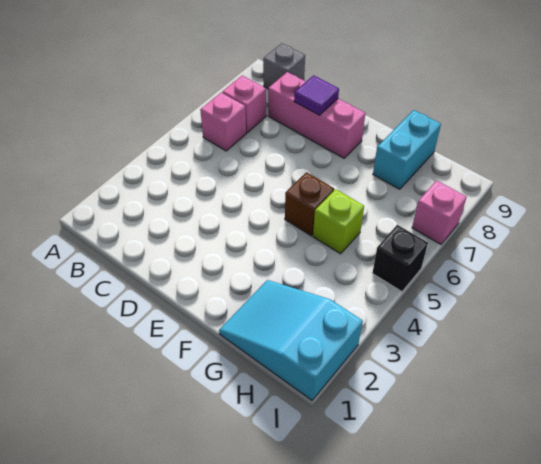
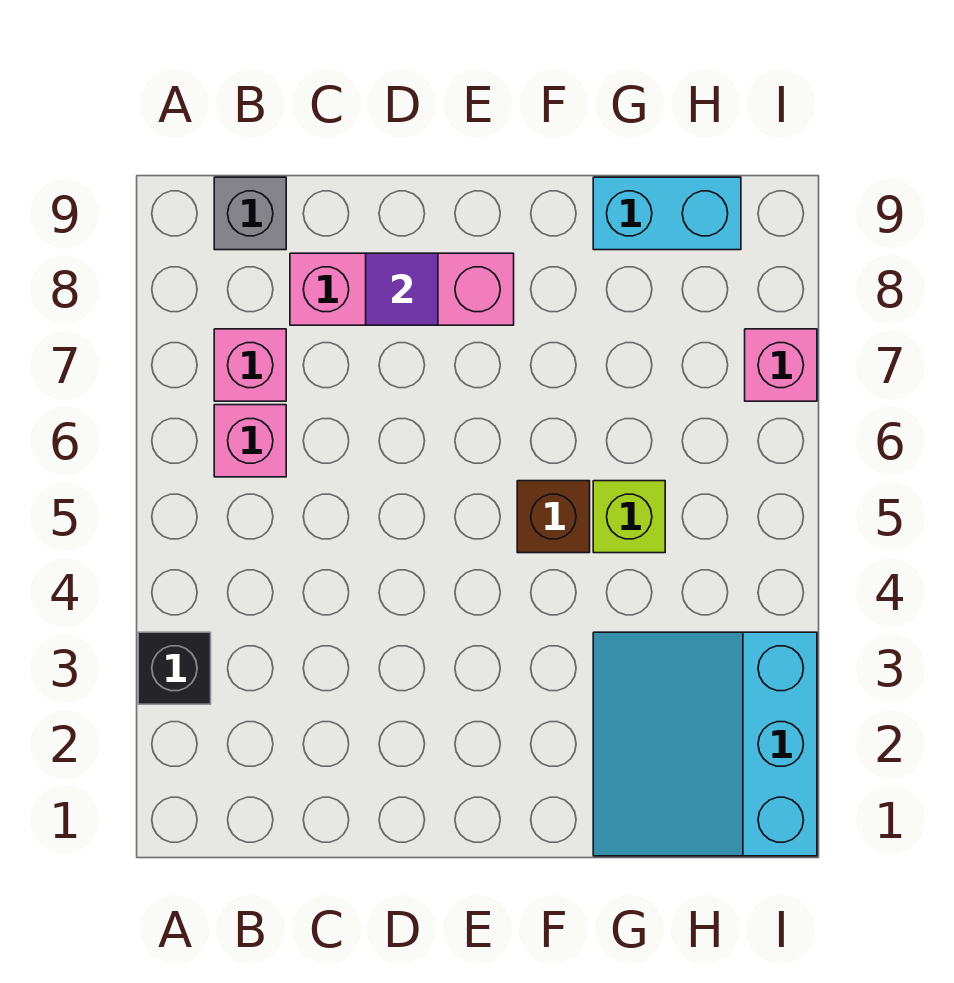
cyan slope G1:I2 level 1 top I -> cyan slope G1:I3 level 1 top I
cyan brick G8:G9 level 1 -> cyan brick G9:H9 level 1
black brick I5 level 1 -> black brick A3 level 1

